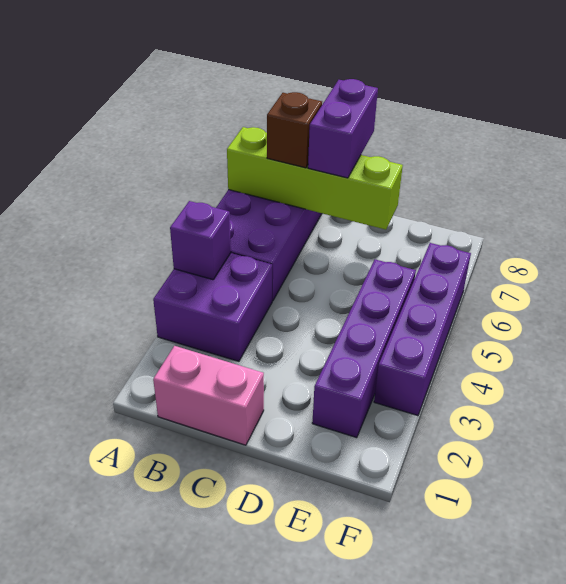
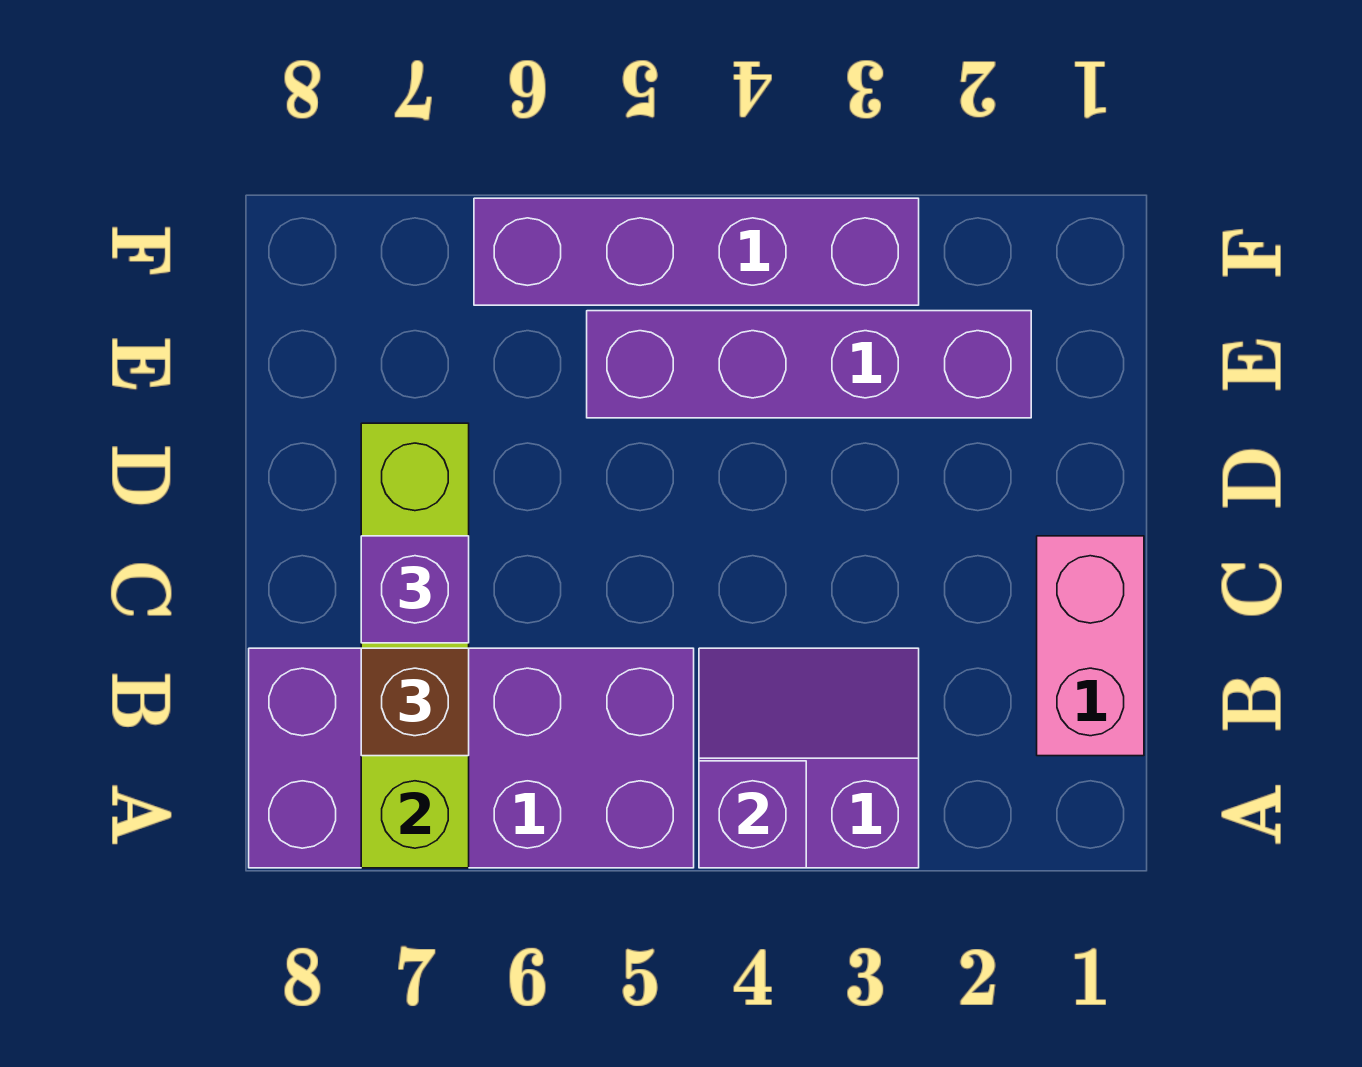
purple brick A3:B4 level 1 -> purple slope A3:B4 level 1 top A
purple brick C7:C8 level 3 -> purple brick C7 level 3

